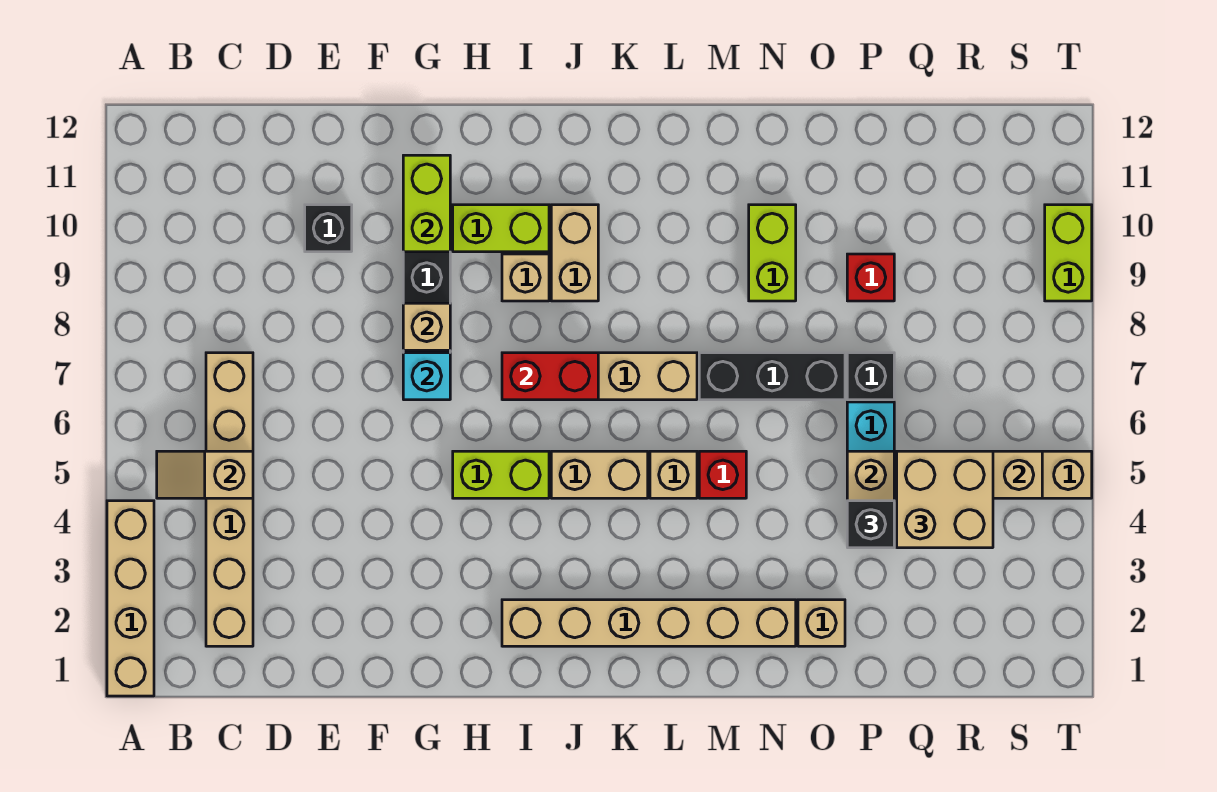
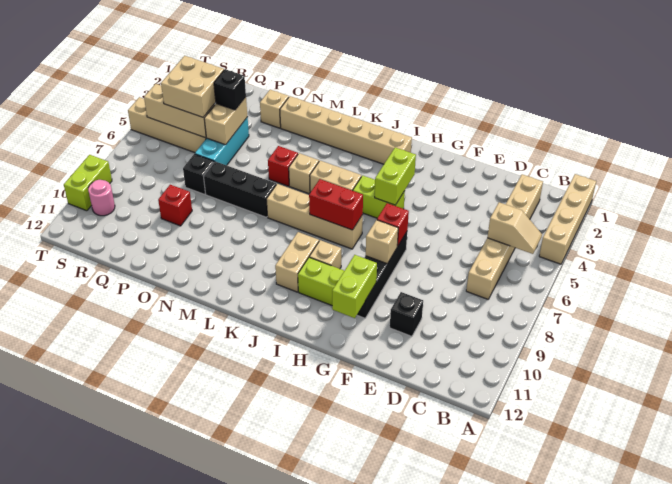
cyan brick G7 level 2 -> red brick G7 level 2
lime brick N9:N10 level 1 -> lime brick H4:H5 level 2
none -> pink round brick S10 level 1

